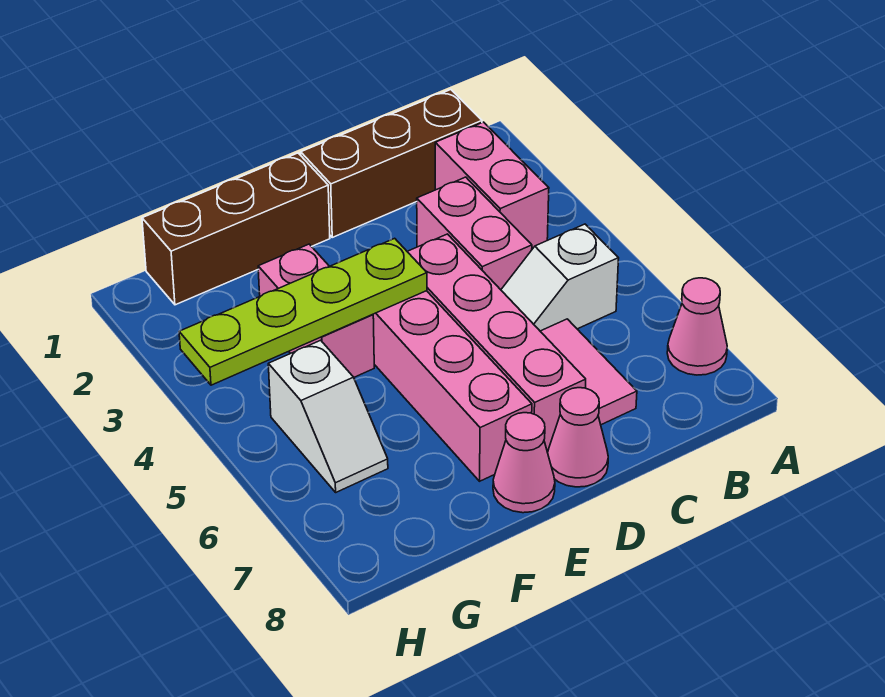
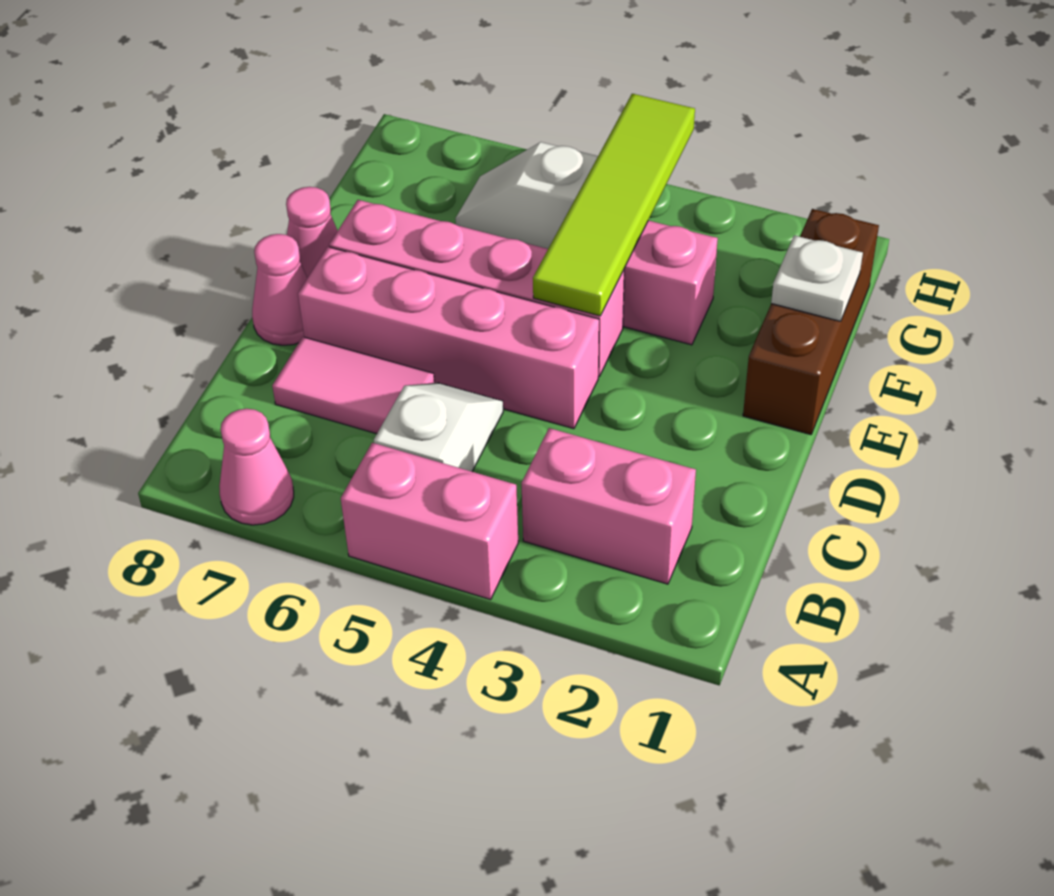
brown brick B1:D1 level 1 -> none
pink brick C3:C4 level 1 -> pink brick A4:A5 level 1
lime plate E4:H4 level 2 -> lime tile E4:H4 level 2
none -> white plate F1 level 2

